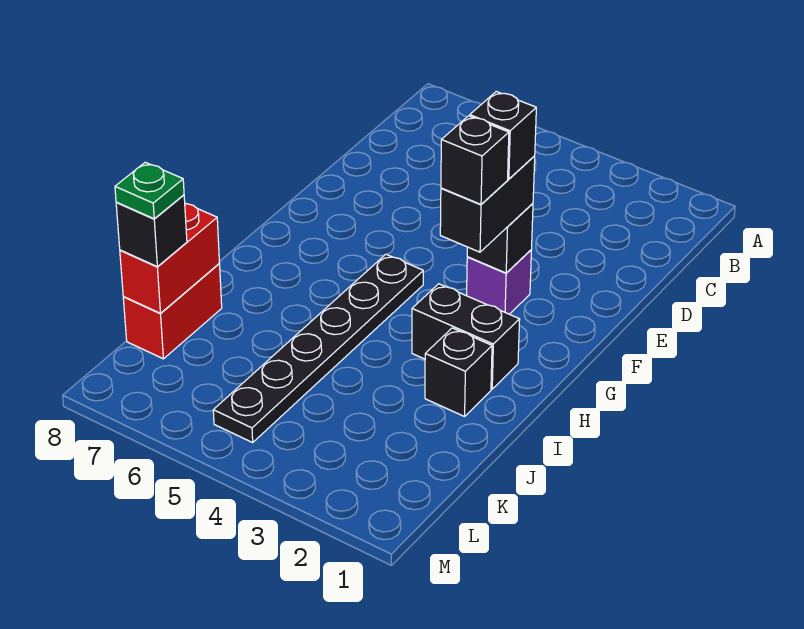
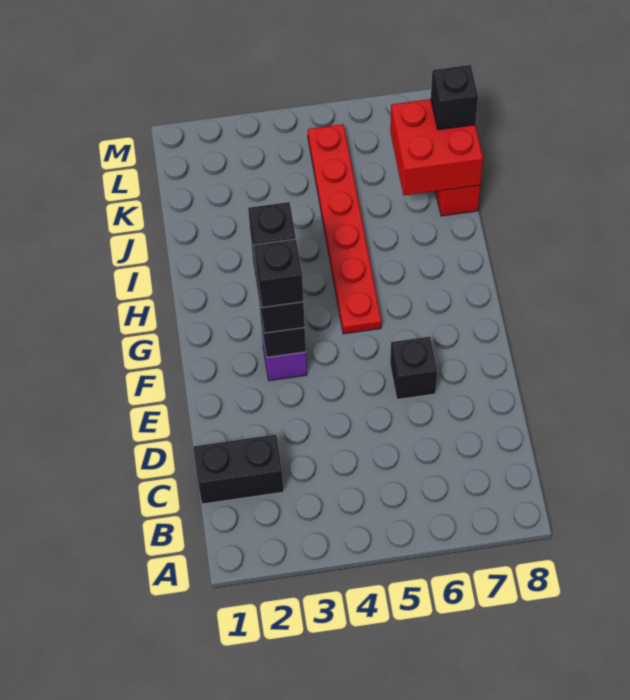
black plate G5:L5 level 1 -> red plate G5:L5 level 1
black brick H2:H3 level 1 -> black brick C1:C2 level 1
black brick I2 level 1 -> black brick E6 level 1
red brick J8:K8 level 2 -> red brick J7:K8 level 2
green plate K8 level 4 -> none

